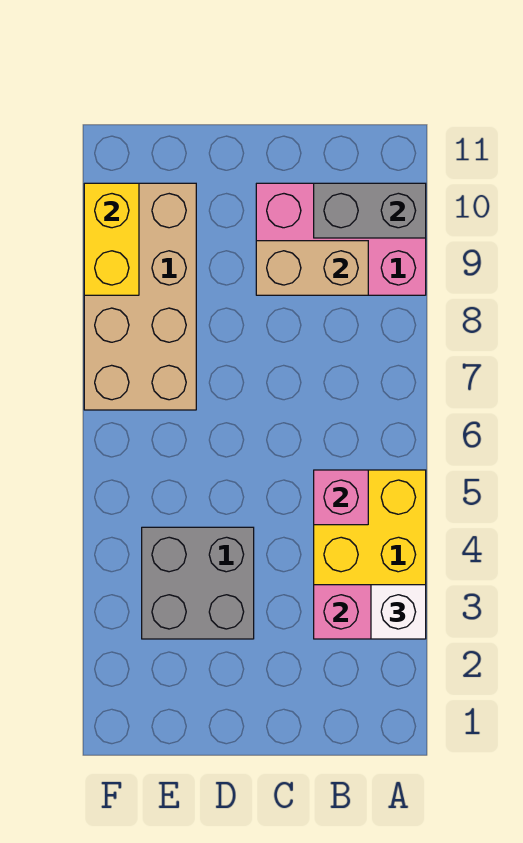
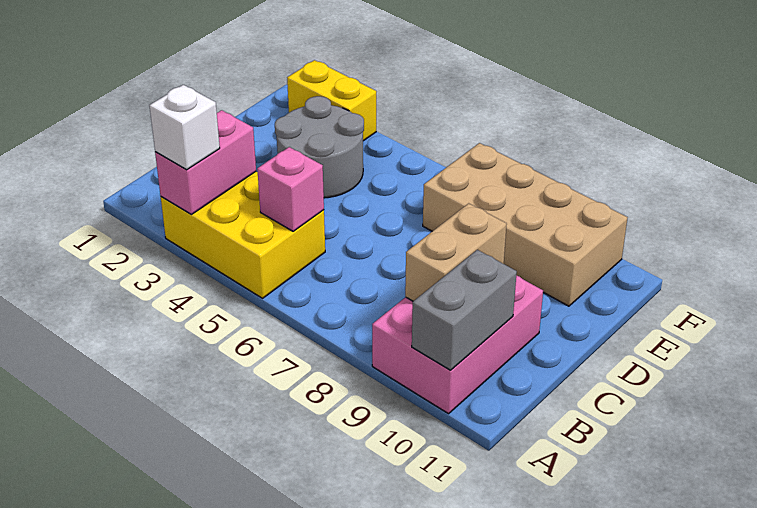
grey brick D3:E4 level 1 -> grey round brick D3:E4 level 1
yellow brick F9:F10 level 2 -> yellow brick F2:F3 level 1

